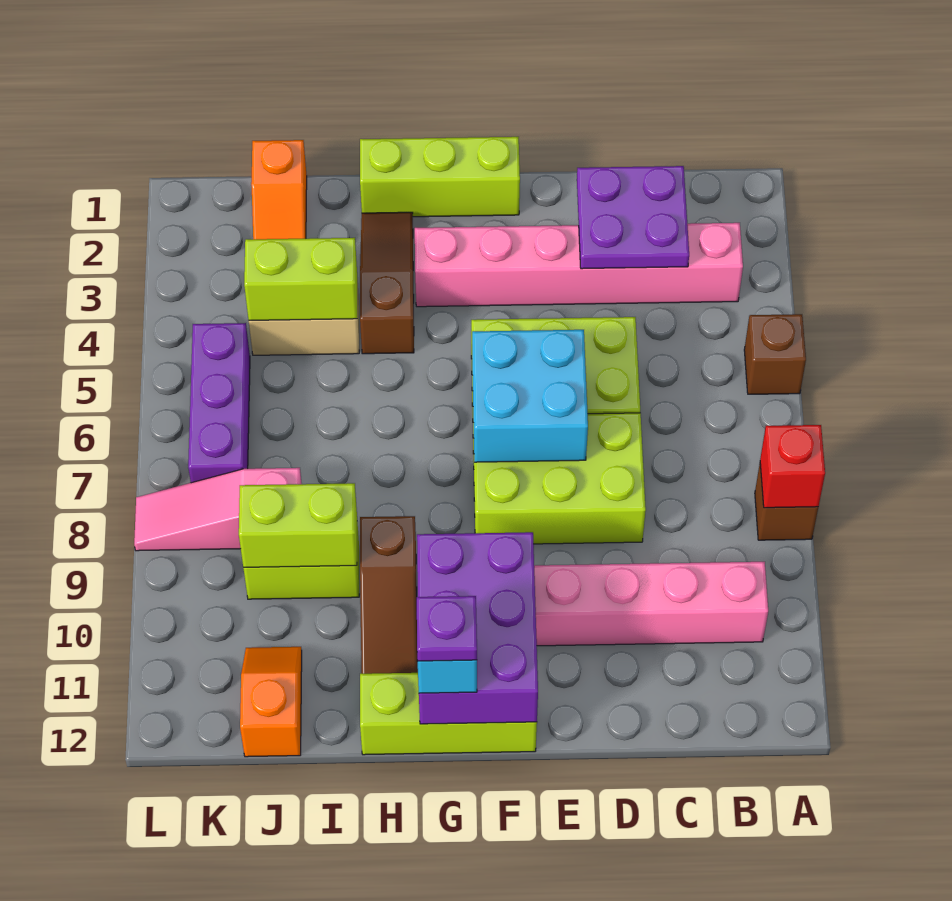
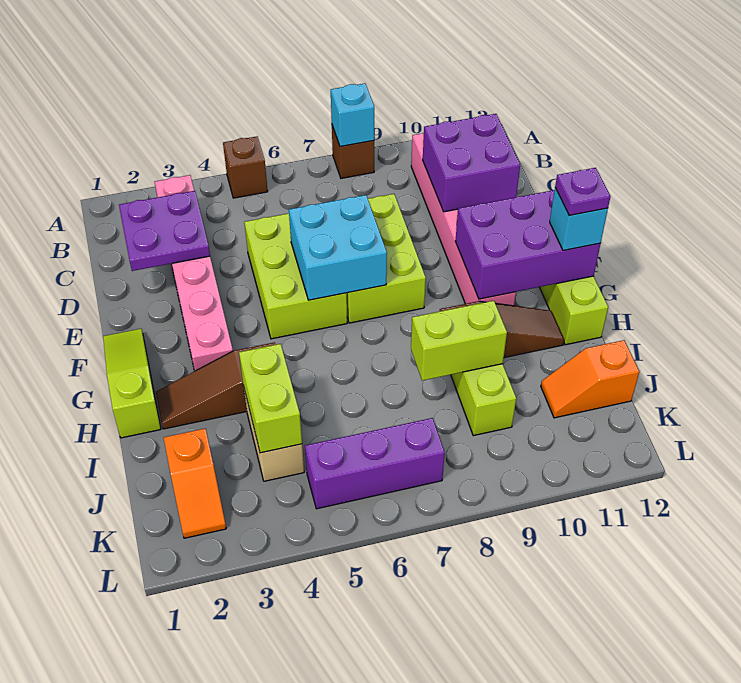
red brick A8 level 2 -> cyan brick A8 level 2
none -> purple brick C10:D11 level 2
lime brick F1:H1 level 1 -> lime slope F1:H1 level 1 top H
lime brick I9:J9 level 2 -> lime brick I8:I9 level 2
orange slope J1:J2 level 1 top 1 -> orange slope J2:K2 level 1 top J
pink slope J8:L8 level 1 top J -> none

